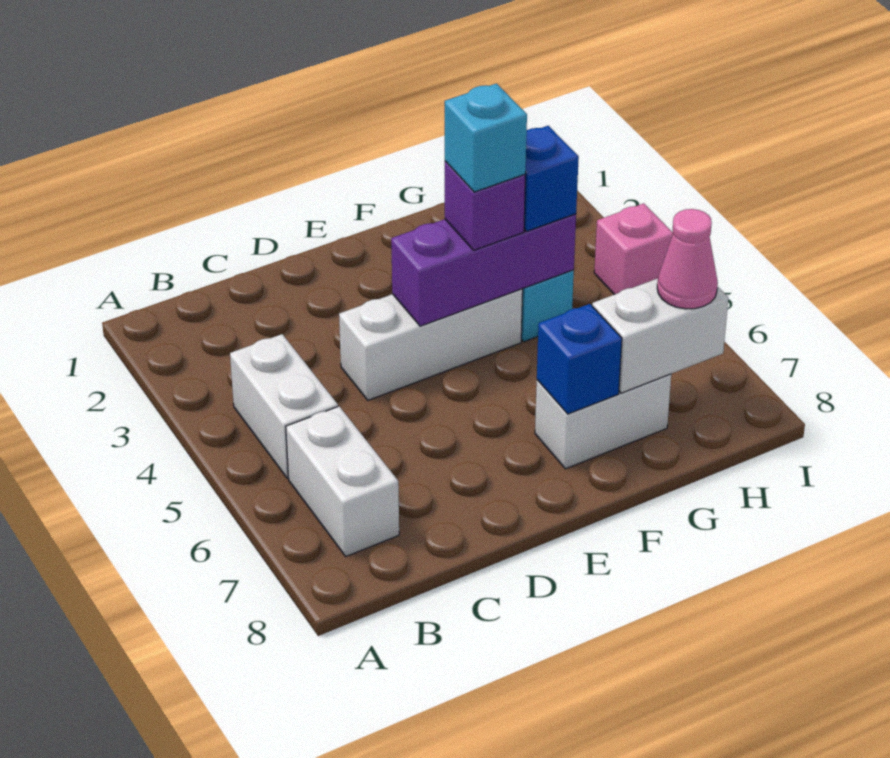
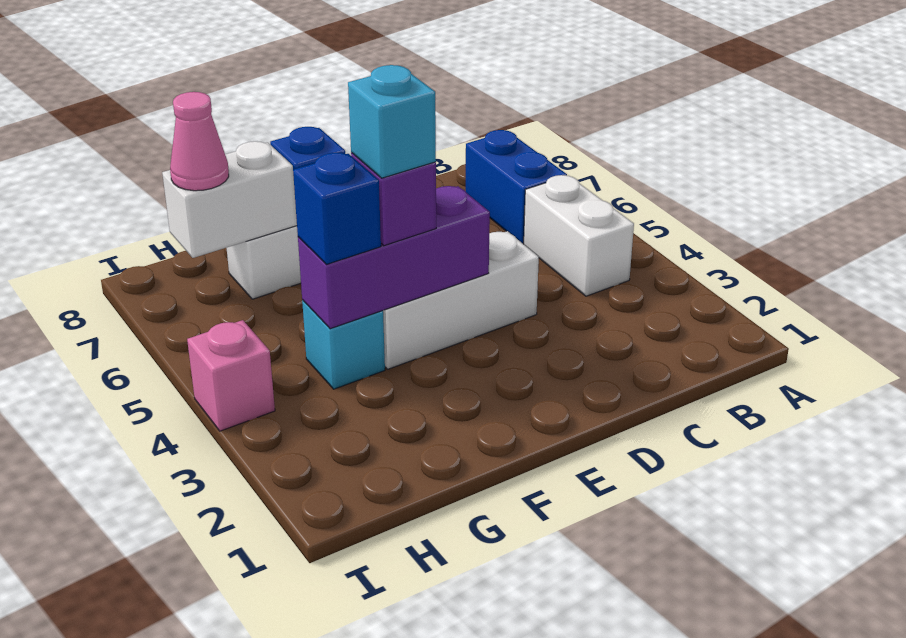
white brick B6:B7 level 1 -> blue brick B6:B7 level 1

